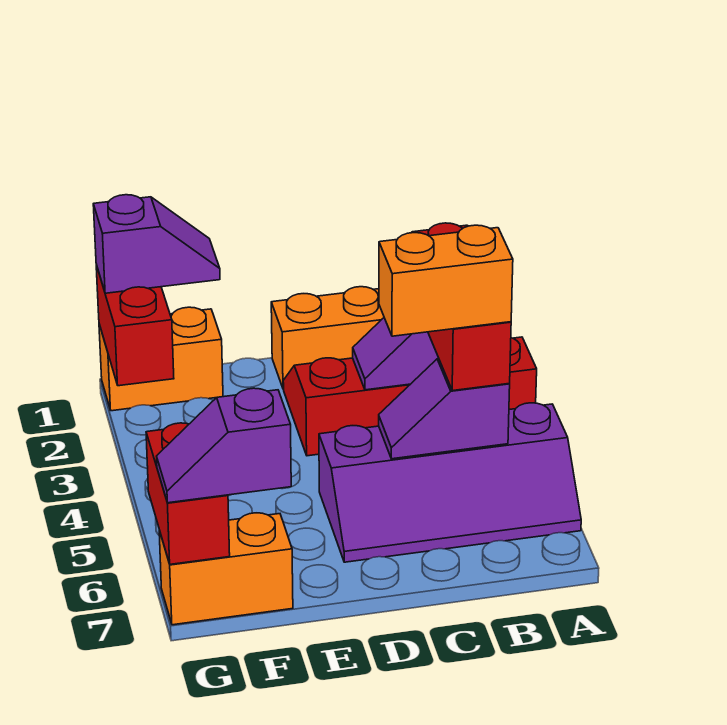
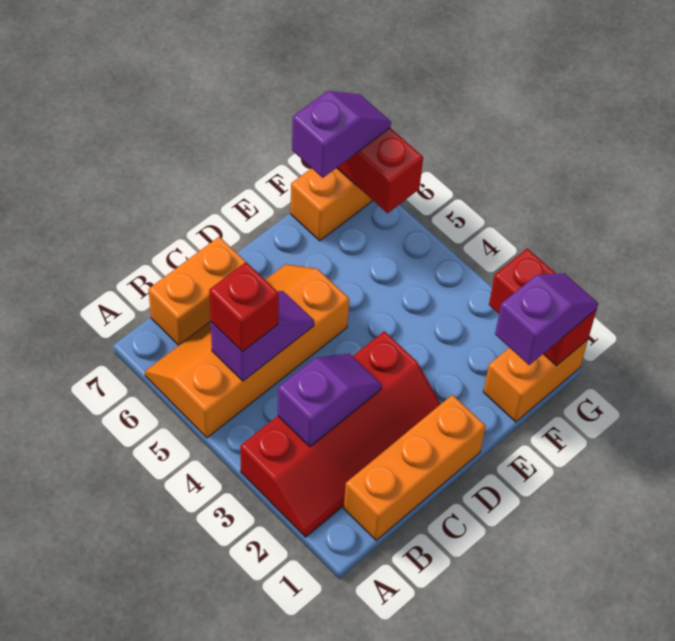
purple slope A5:D6 level 1 top 5 -> orange slope A5:D6 level 1 top 5
red brick B3:B5 level 3 -> red brick B5 level 3
orange brick B5:C5 level 4 -> orange brick B7:C7 level 1
purple slope F1:G1 level 3 top G -> purple slope F1:G1 level 3 top F

